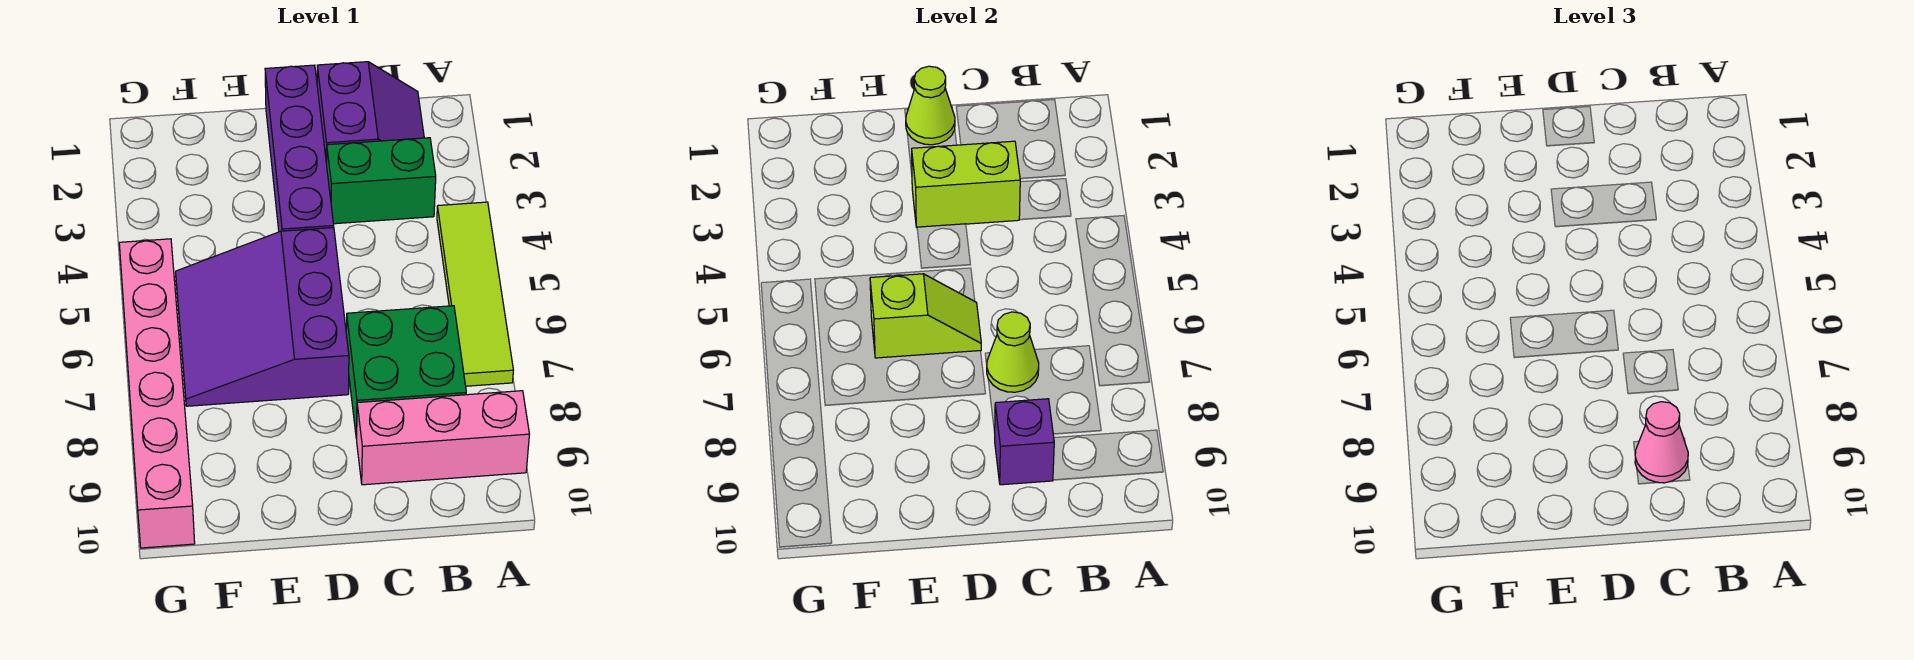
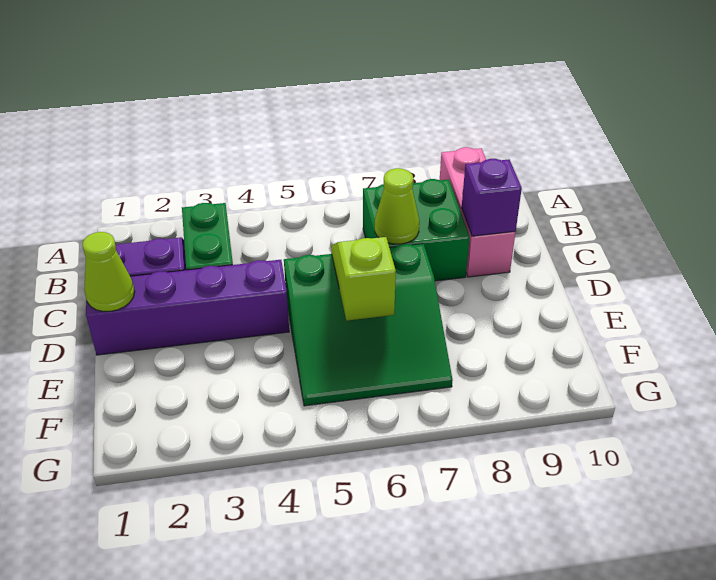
lime tile A4:A7 level 1 -> none
lime brick C3:D3 level 2 -> none
pink cone C9 level 3 -> none
purple slope D5:F7 level 1 top D -> green slope D5:F7 level 1 top D
pink brick G5:G10 level 1 -> none

